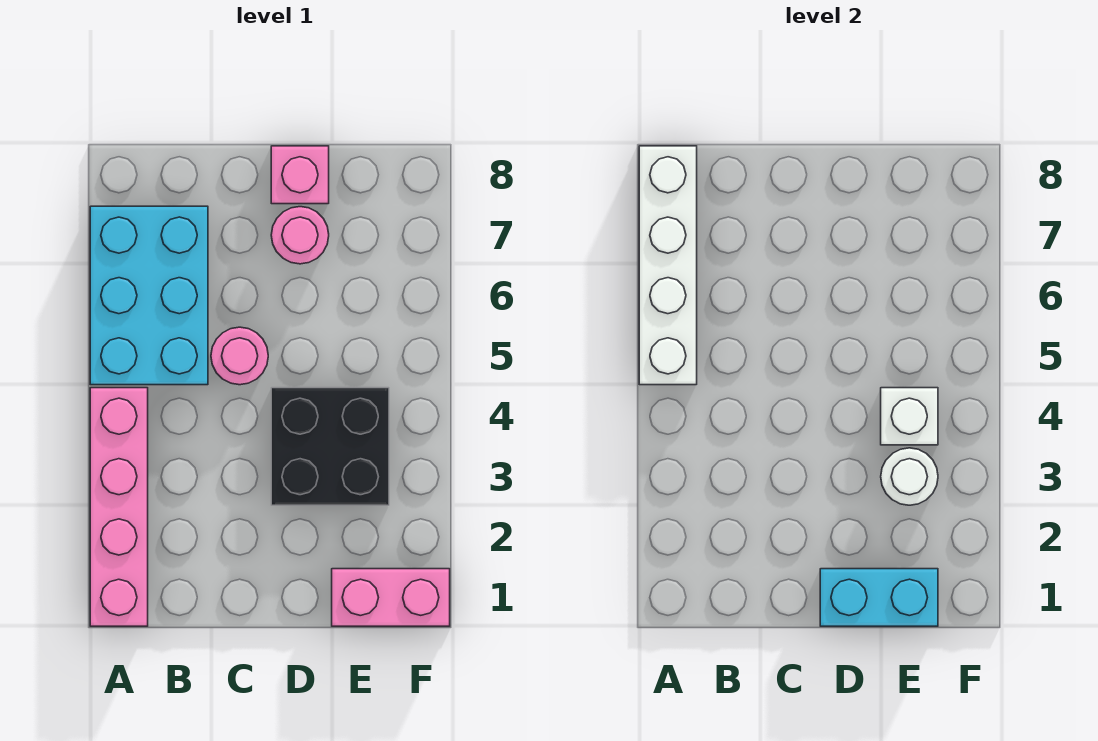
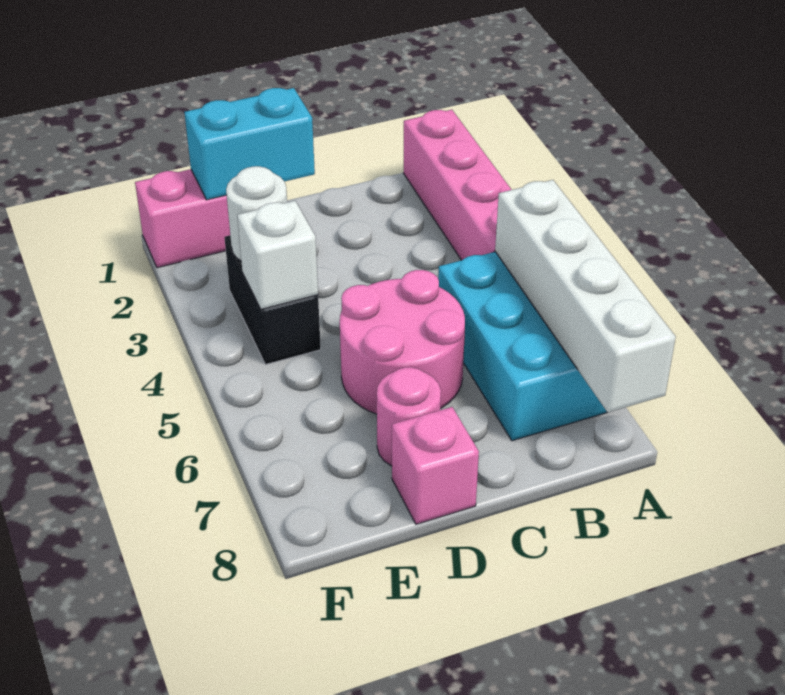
pink round brick C5 level 1 -> pink round brick C5:D6 level 1
black brick D3:E4 level 1 -> black brick E3:E4 level 1

